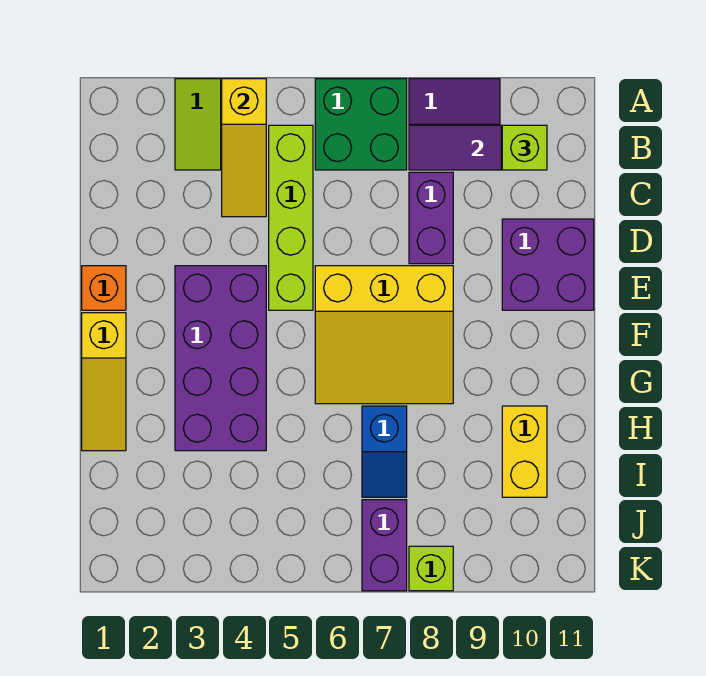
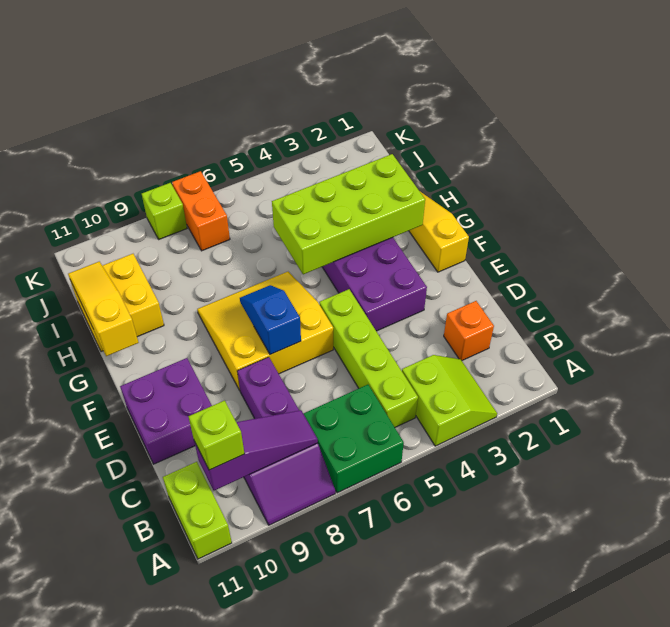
yellow slope A4:C4 level 2 top A -> yellow slope G11:I11 level 2 top G
none -> lime brick A11:B11 level 1
orange brick E1 level 1 -> orange brick C2 level 1
none -> lime brick G2:H5 level 2
blue slope H7:I7 level 1 top H -> blue slope E7:F7 level 2 top E
yellow brick H10:I10 level 1 -> yellow brick H10:I11 level 1
purple brick J7:K7 level 1 -> orange brick J7:K7 level 1

